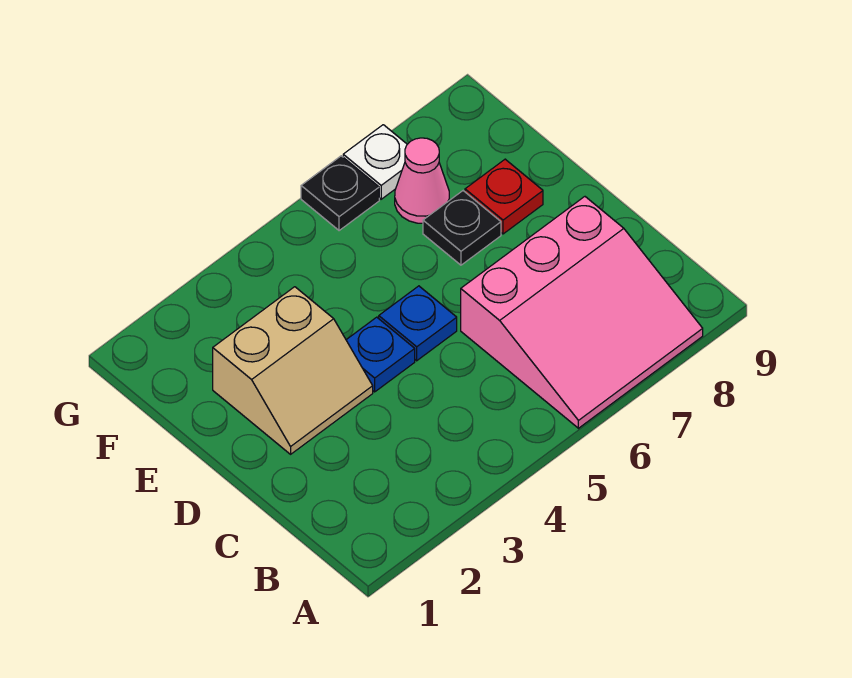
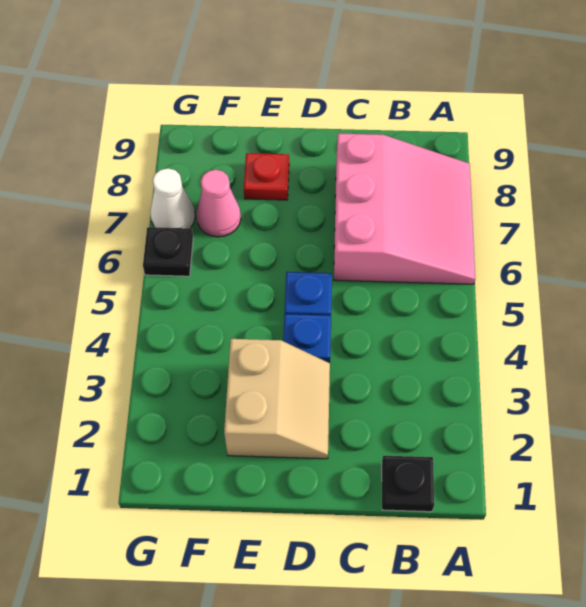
black plate E7 level 1 -> black plate B1 level 1
white plate G7 level 1 -> white cone G7 level 1

